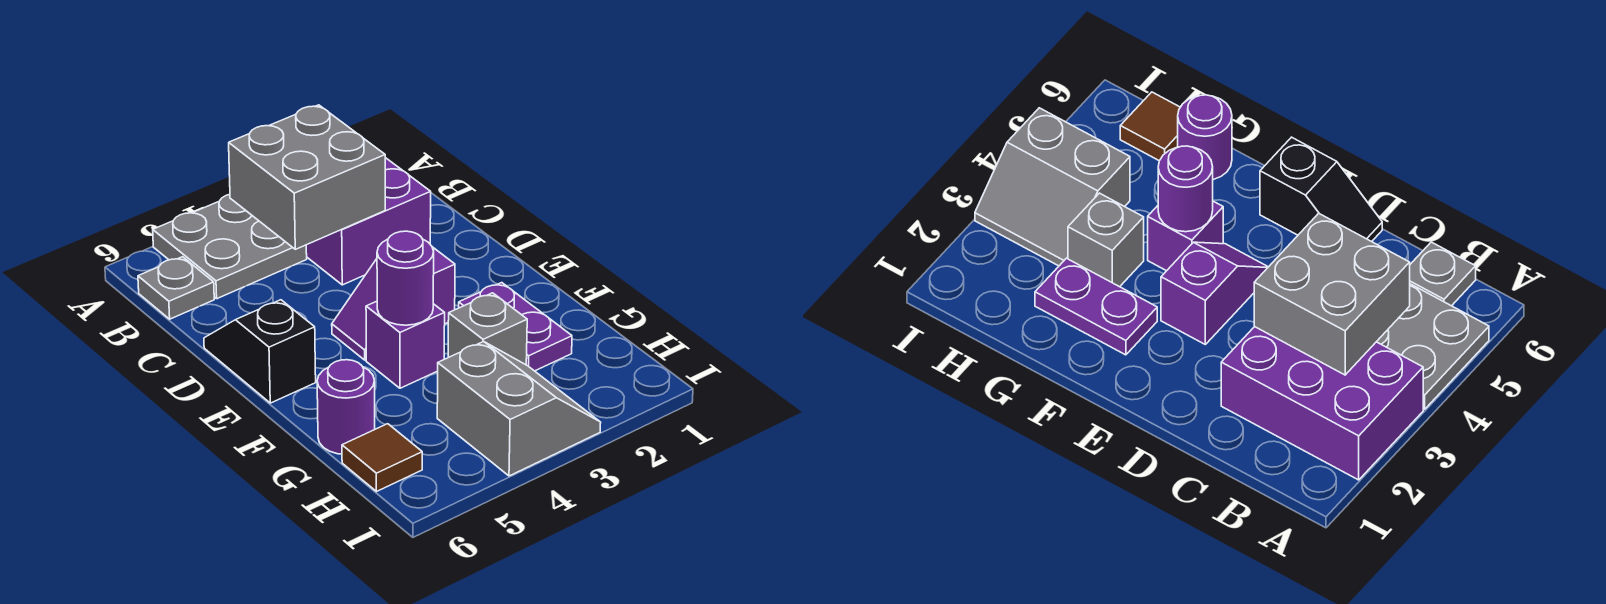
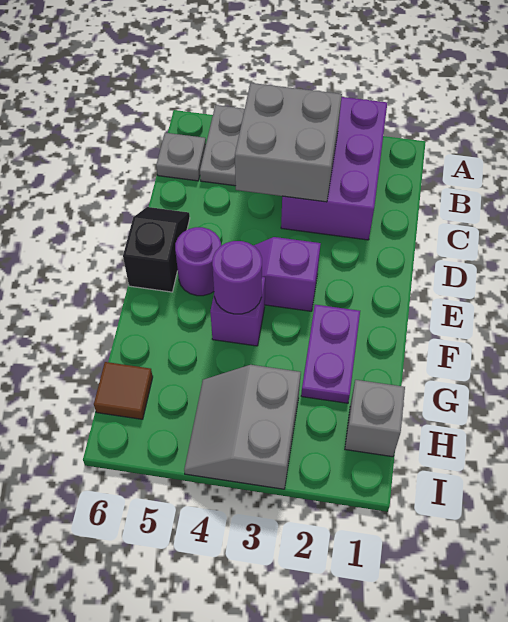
grey brick G3 level 1 -> grey brick H1 level 1
purple round brick G6 level 1 -> purple round brick E5 level 1
grey slope H3:I4 level 1 top 4 -> grey slope H3:I4 level 1 top 3

